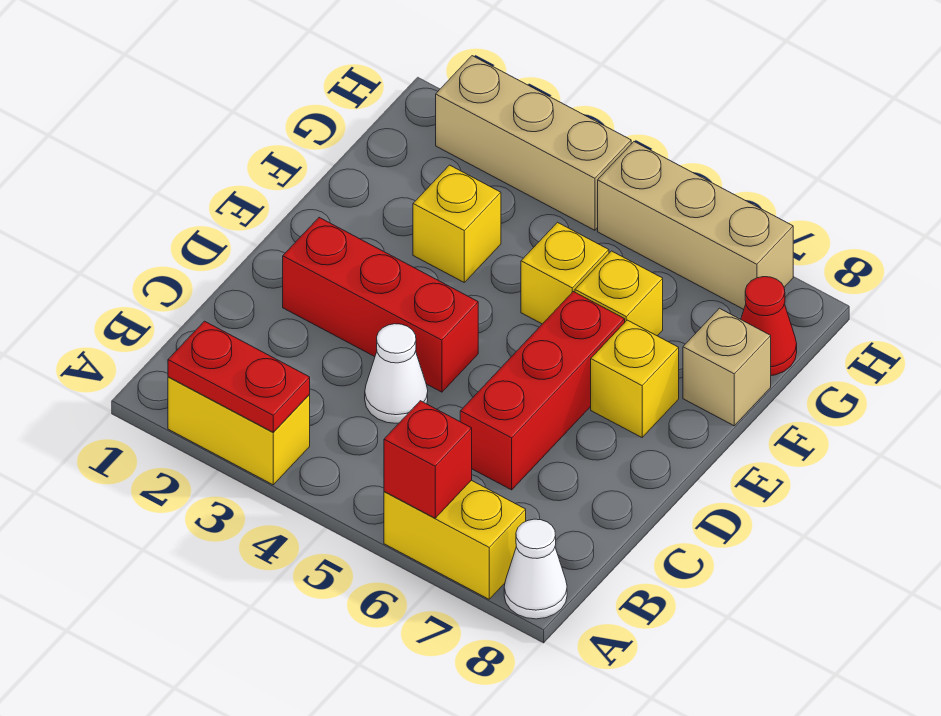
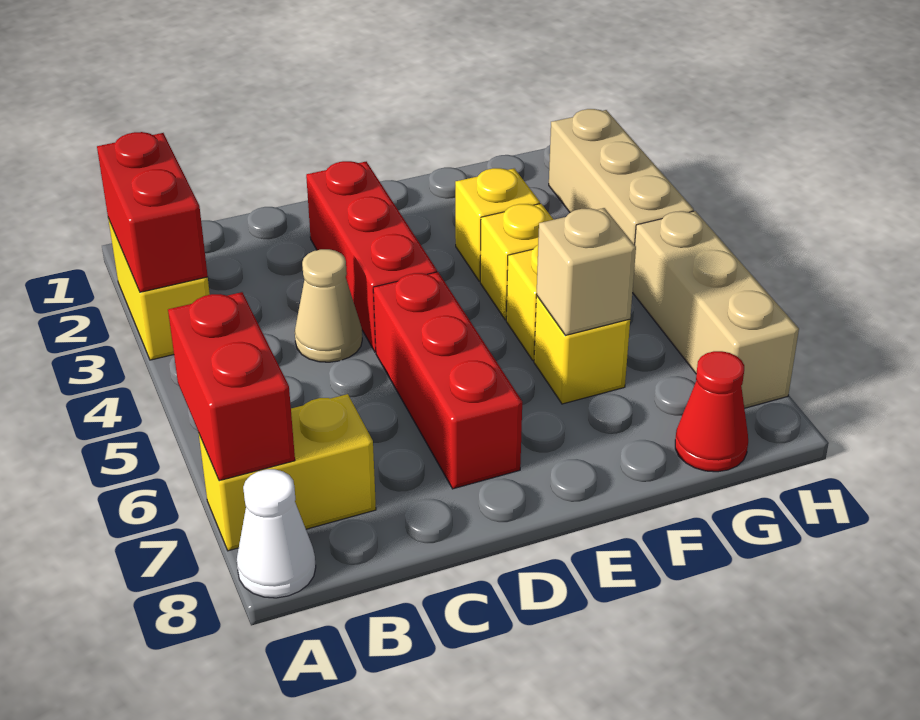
red plate A2:A3 level 2 -> red brick A2:A3 level 2
yellow brick A6:A7 level 1 -> yellow brick A7:B7 level 1
red brick A6 level 2 -> red brick A6:A7 level 2
white cone C4 level 1 -> tan cone C4 level 1
red brick C6:E6 level 1 -> red brick D5:D7 level 1
yellow brick E7 level 1 -> yellow brick F4 level 1
tan brick F8 level 1 -> tan brick F6 level 2

